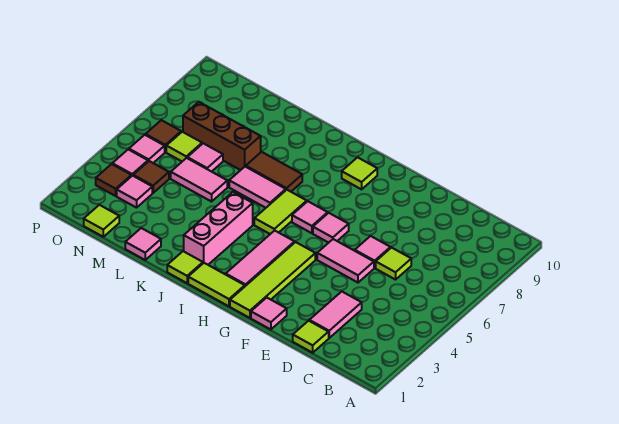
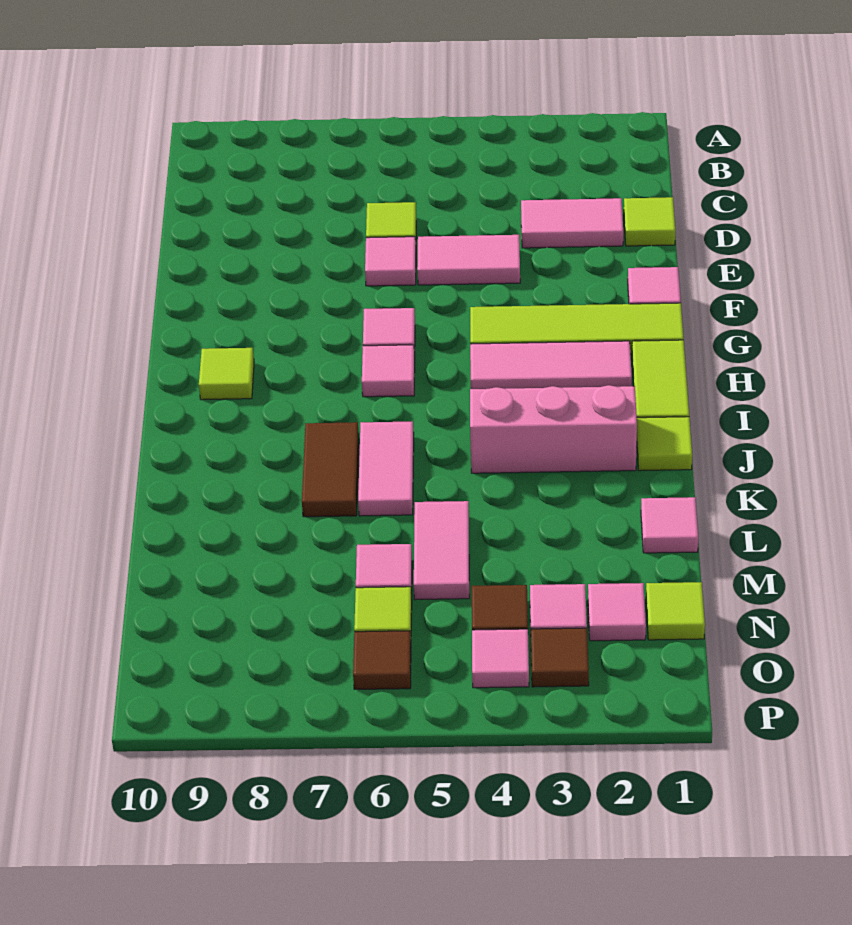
pink tile E5:F5 level 1 -> pink tile E4:E5 level 1
lime tile I5:I6 level 1 -> none
brown brick L7:N7 level 1 -> none
pink tile O5 level 1 -> pink tile N2 level 1

